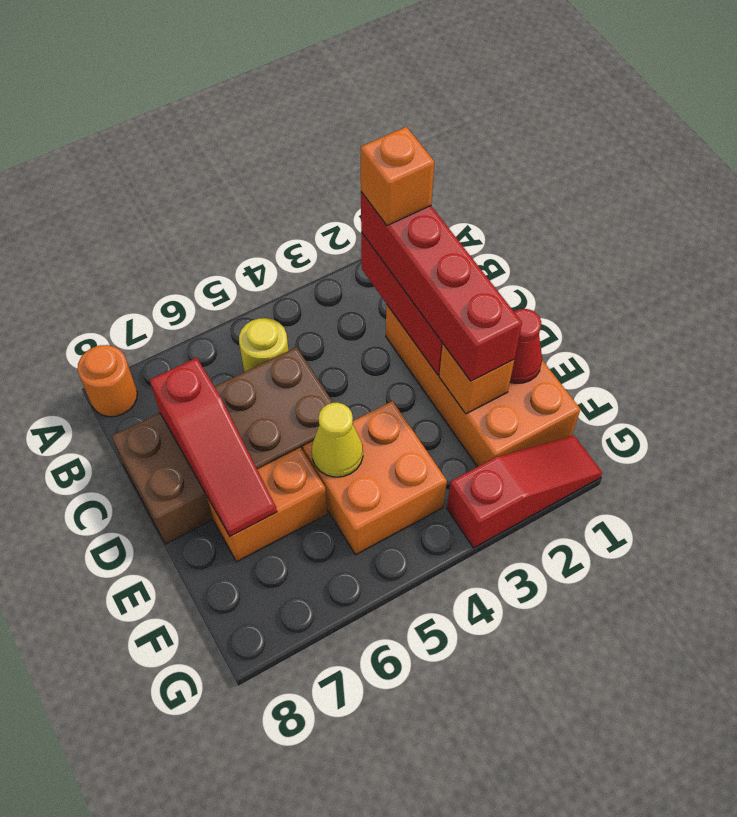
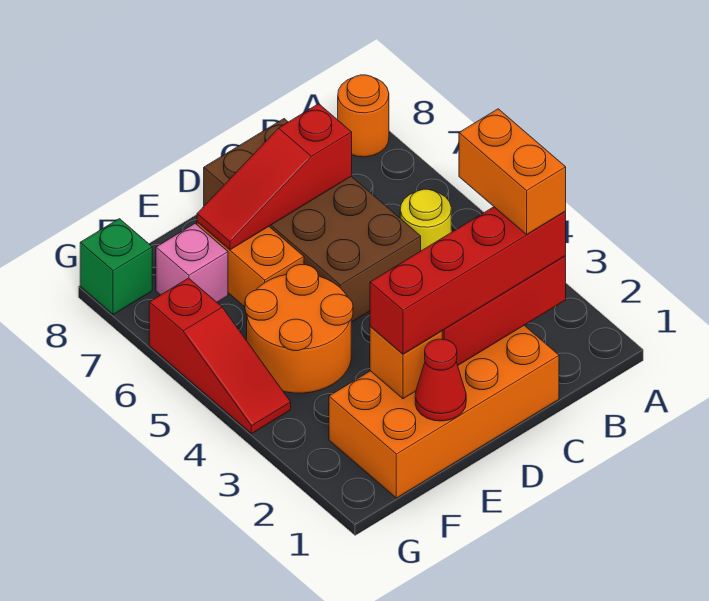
orange brick B2 level 4 -> orange brick B2:B3 level 4
orange brick E4:F5 level 1 -> orange round brick E4:F5 level 1
yellow cone E5 level 2 -> none
none -> pink brick F7 level 1
red slope G1:G3 level 1 top 3 -> red slope G4:G6 level 1 top 6
none -> green brick G8 level 1

